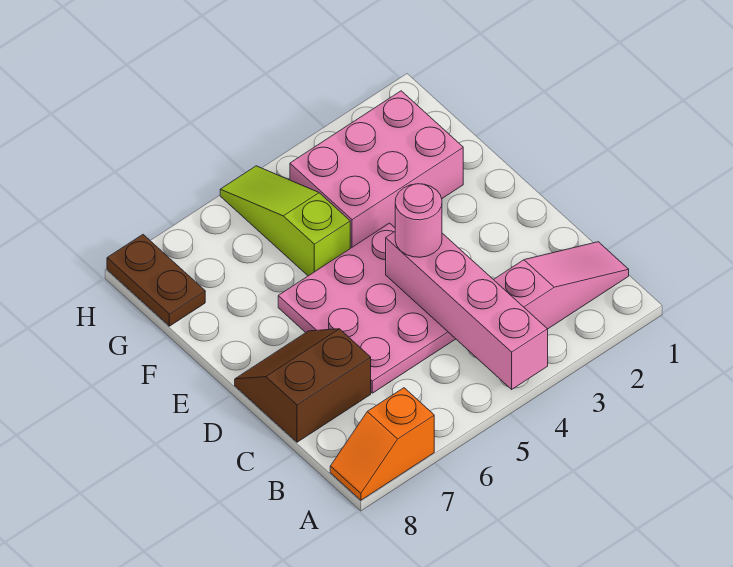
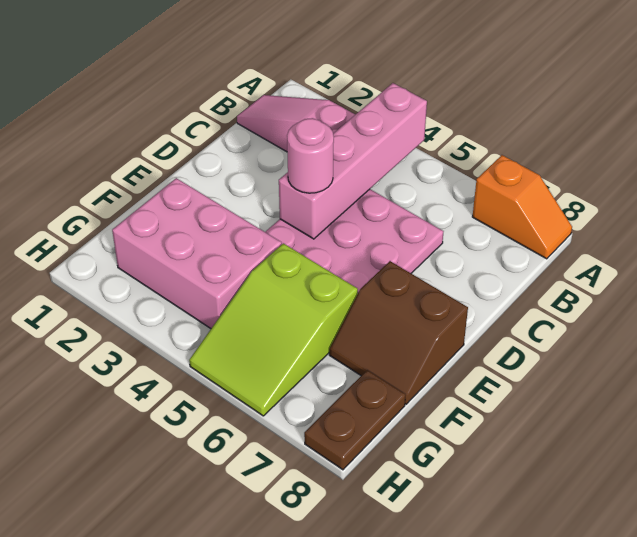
brown slope C7:D8 level 1 top C -> brown slope E7:F8 level 1 top E
lime slope F5:H5 level 1 top F -> lime slope F5:H6 level 1 top F

